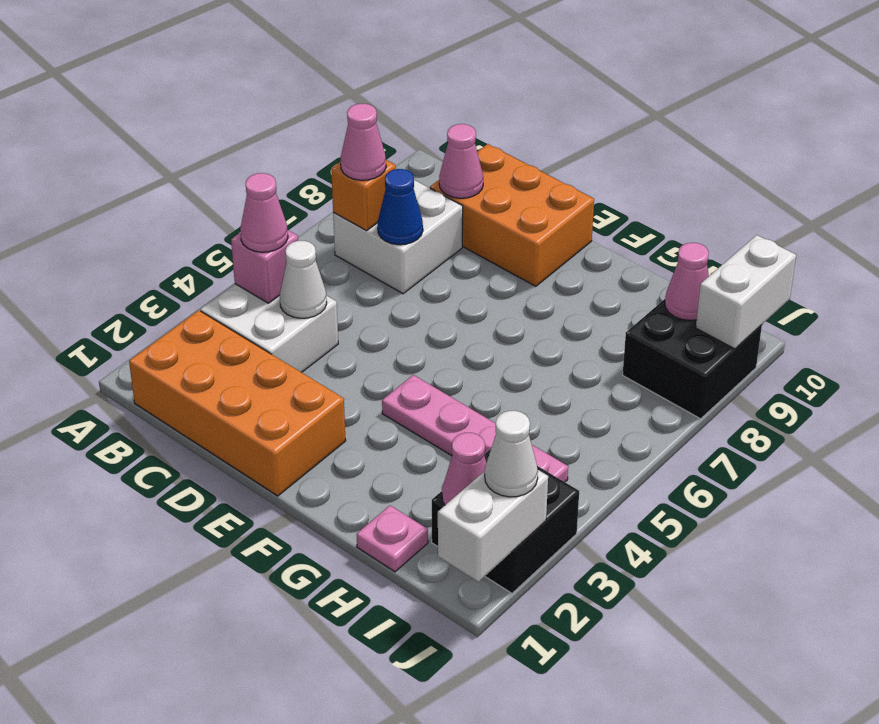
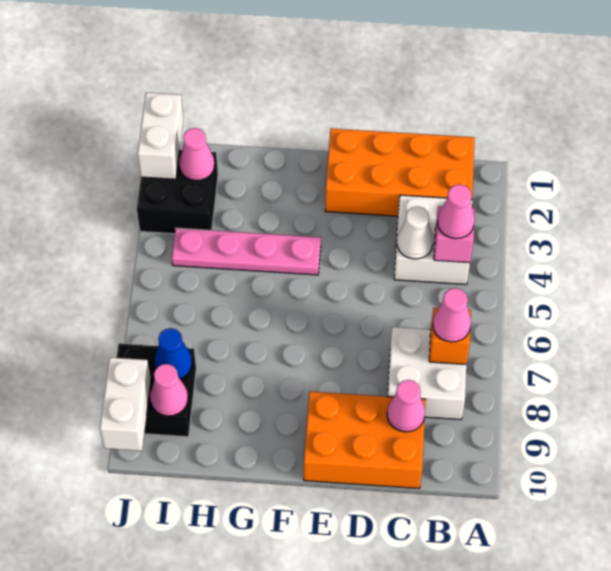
blue cone C7 level 2 -> blue cone I8 level 2
pink plate H1 level 1 -> none
white cone J2 level 3 -> none

